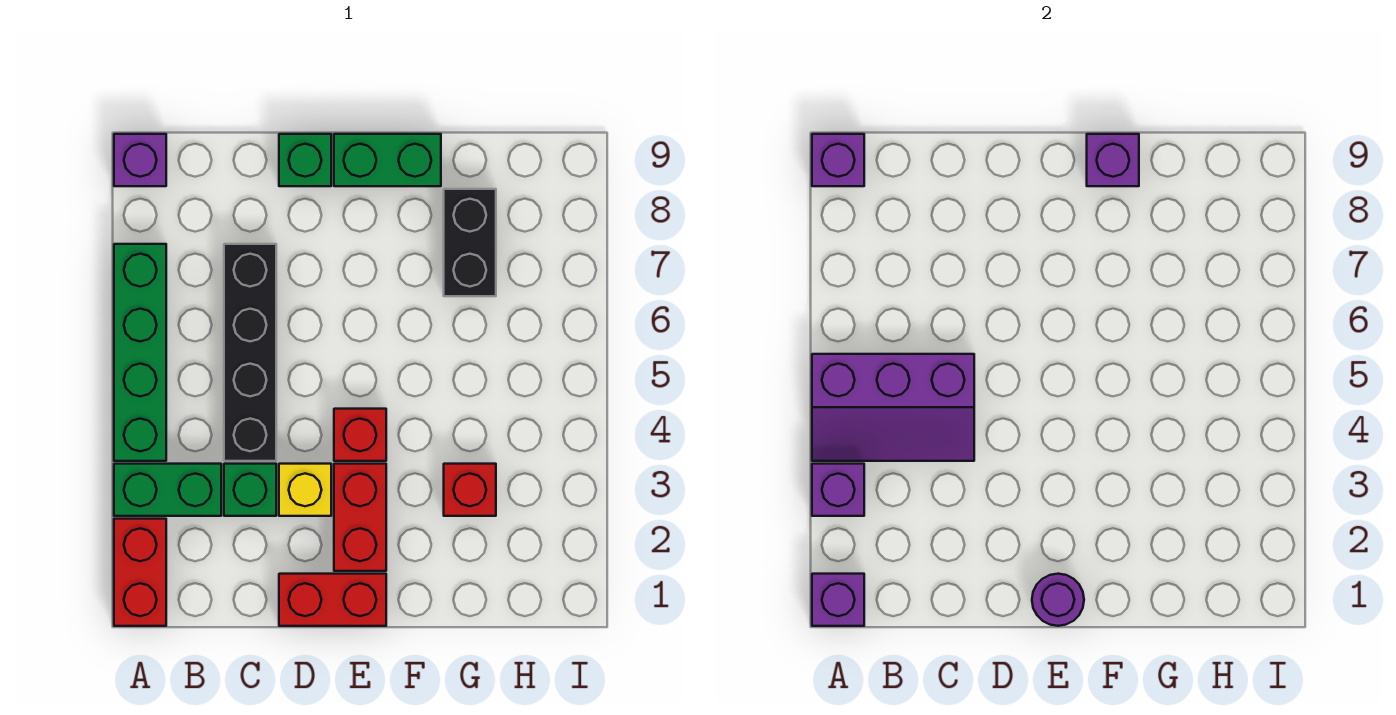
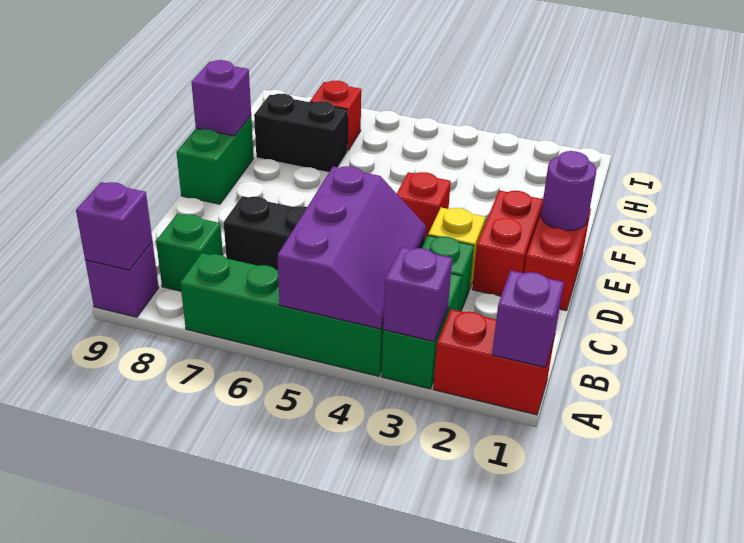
green brick D9 level 1 -> green brick B8 level 1
red brick E2:E3 level 1 -> red brick D2:E2 level 1
red brick G3 level 1 -> red brick H7 level 1

